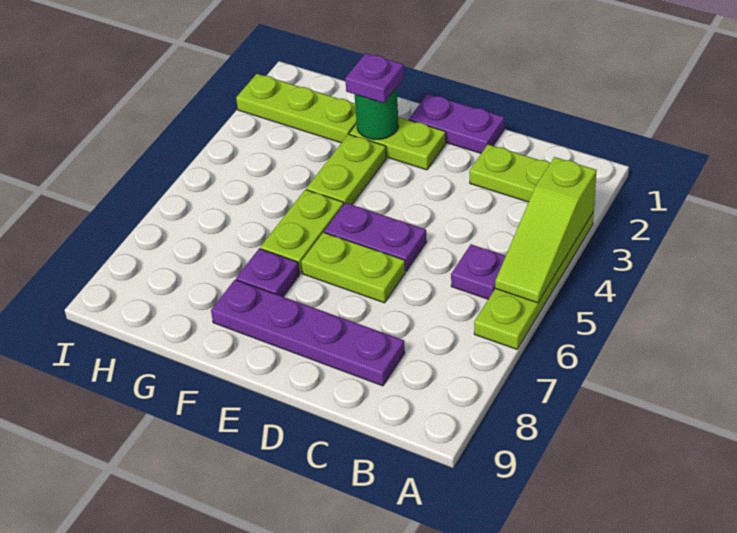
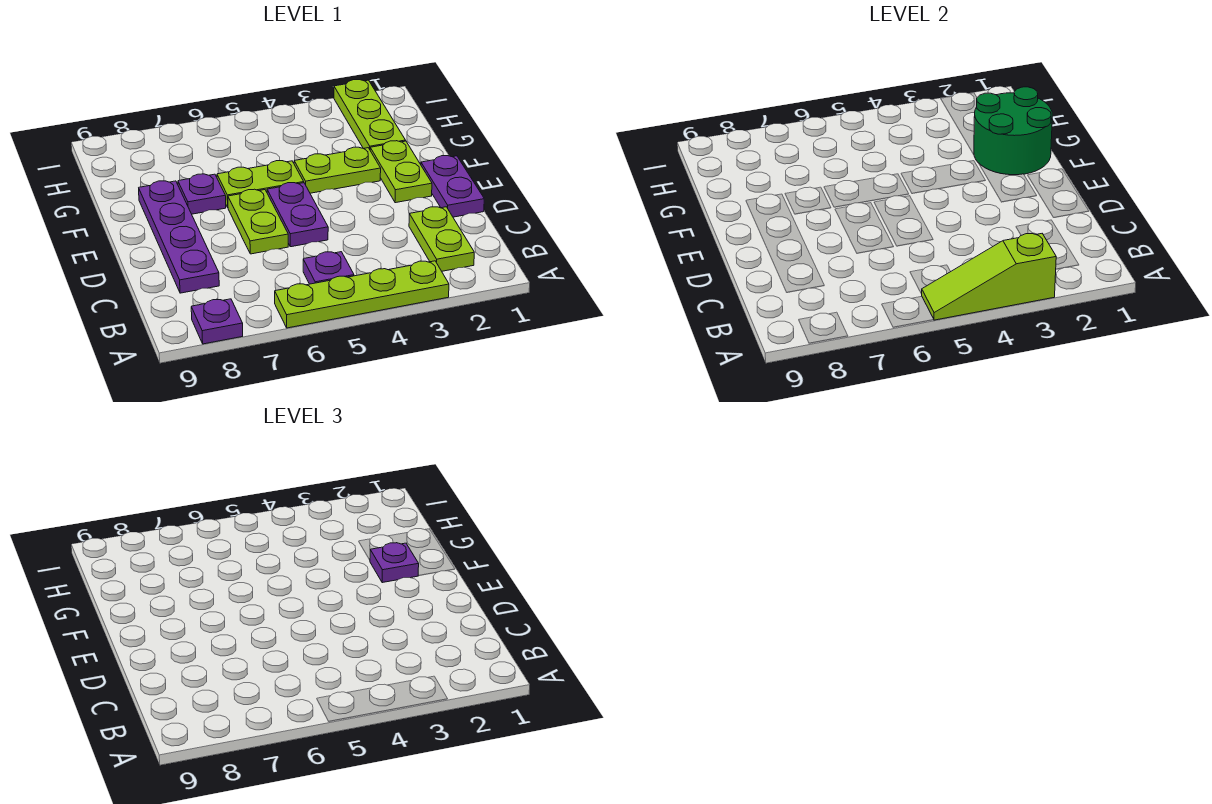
none -> purple plate A8 level 1
green round brick F2 level 2 -> green round brick F1:G2 level 2

